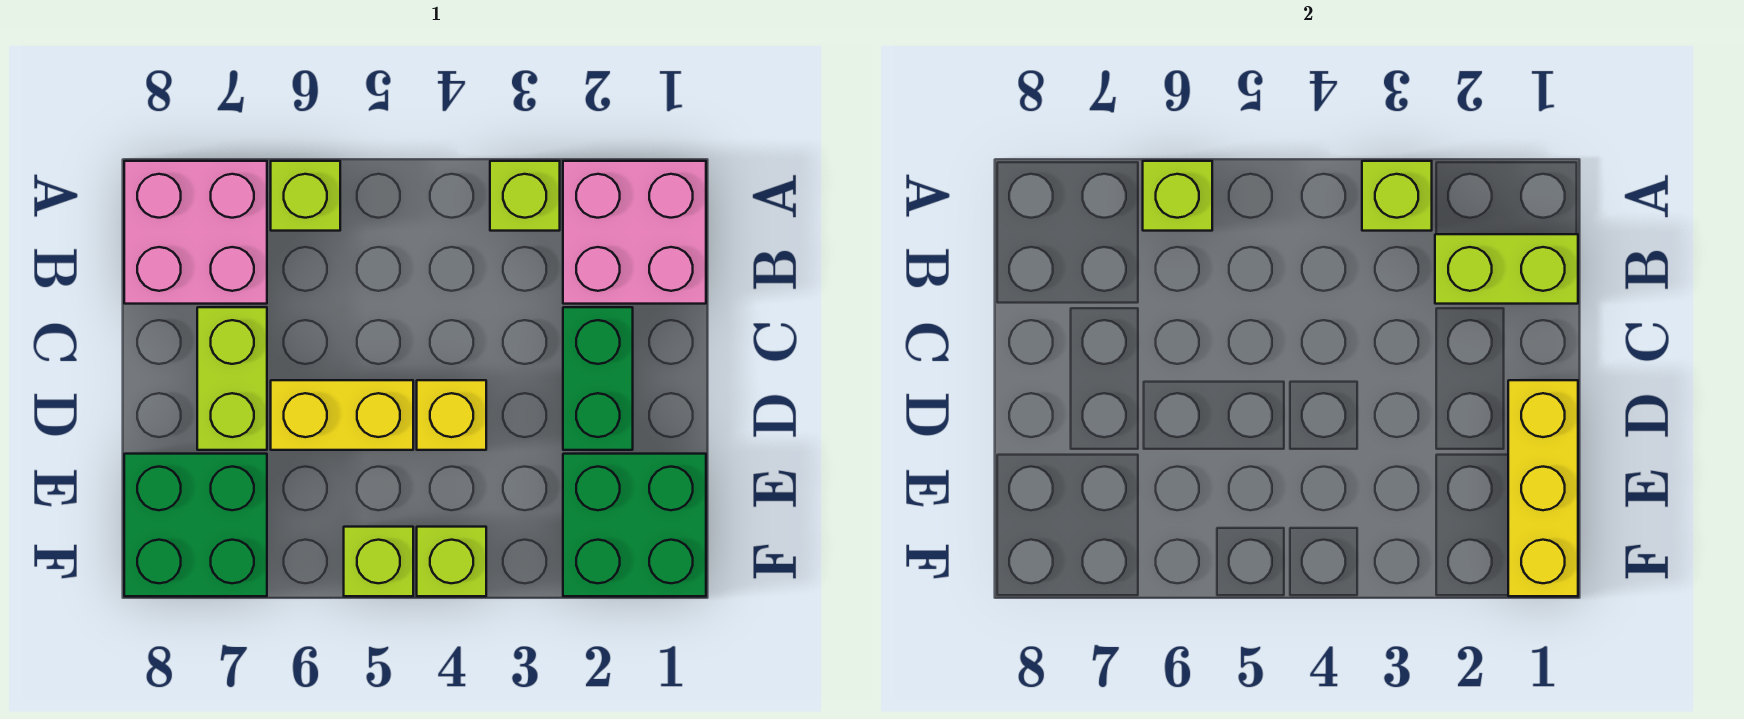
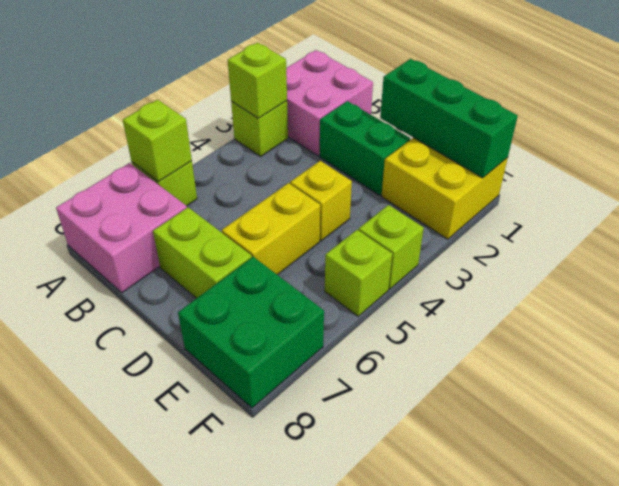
lime brick B1:B2 level 2 -> none
yellow brick D1:F1 level 2 -> green brick D1:F1 level 2
green brick E1:F2 level 1 -> yellow brick E1:F2 level 1

